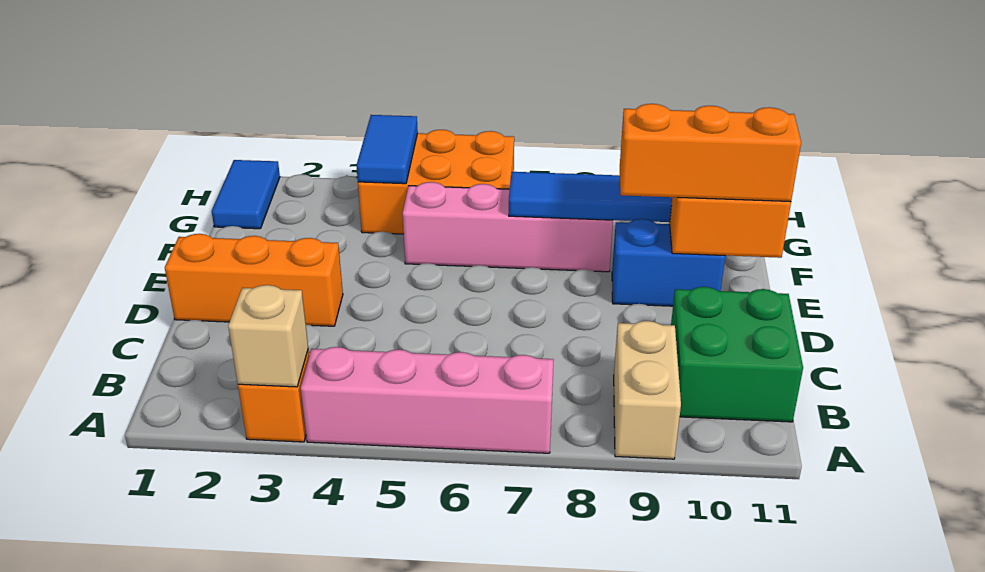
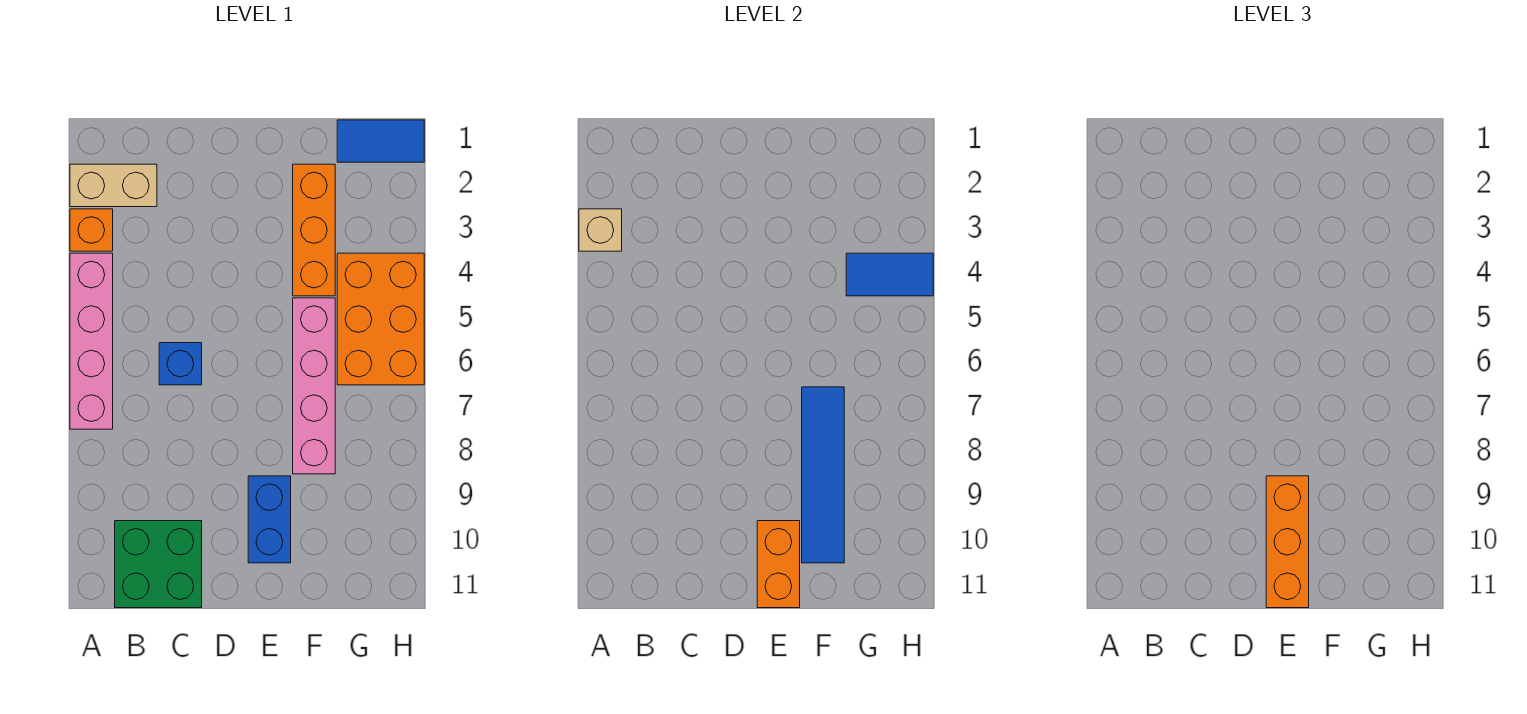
tan brick A9:B9 level 1 -> tan brick A2:B2 level 1
none -> blue brick C6 level 1
orange brick D1:D3 level 1 -> orange brick F2:F4 level 1

